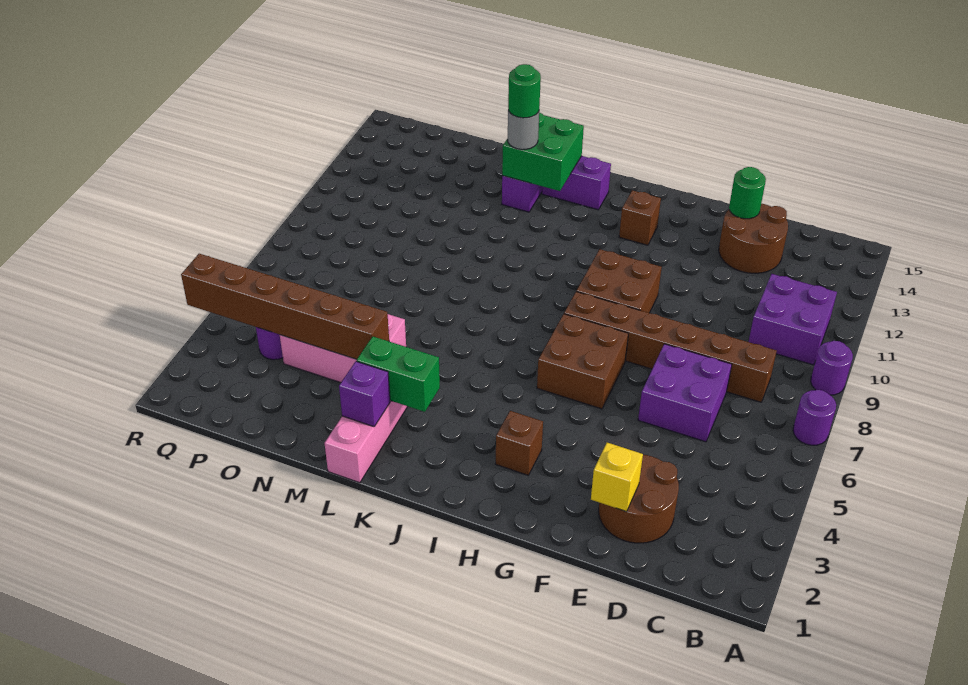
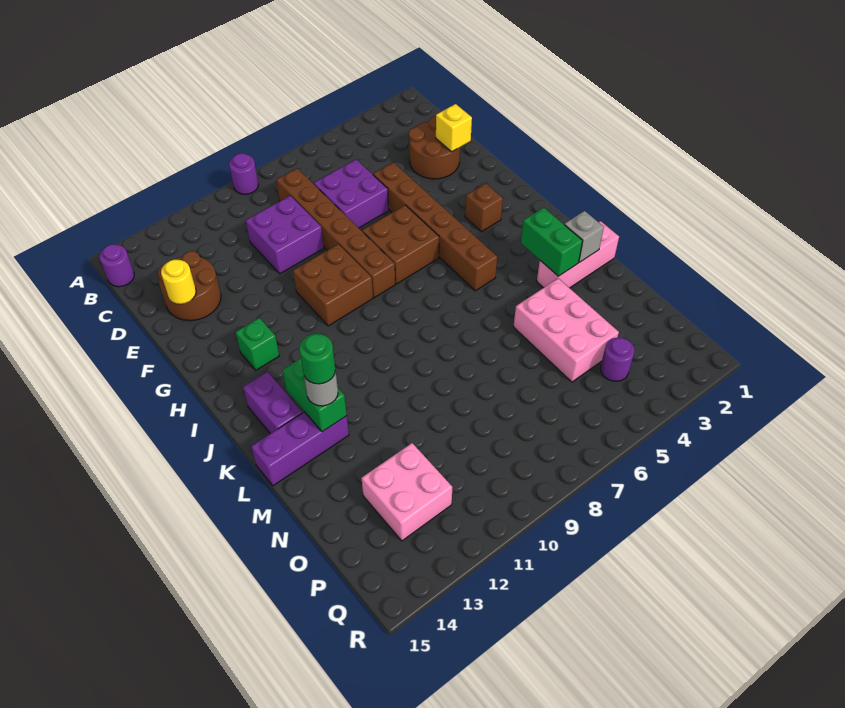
purple round brick A7 level 1 -> purple round brick B15 level 1
purple brick B10:C11 level 1 -> purple brick D9:E10 level 1
green round brick E14 level 2 -> yellow round brick E14 level 2
brown brick H13 level 1 -> green brick H13 level 1
green brick K13:L14 level 2 -> green brick K13:L13 level 2
purple brick L2 level 2 -> grey brick L2 level 2
brown brick M4:R4 level 2 -> brown brick E5:J5 level 1
none -> pink brick O12:P13 level 1

